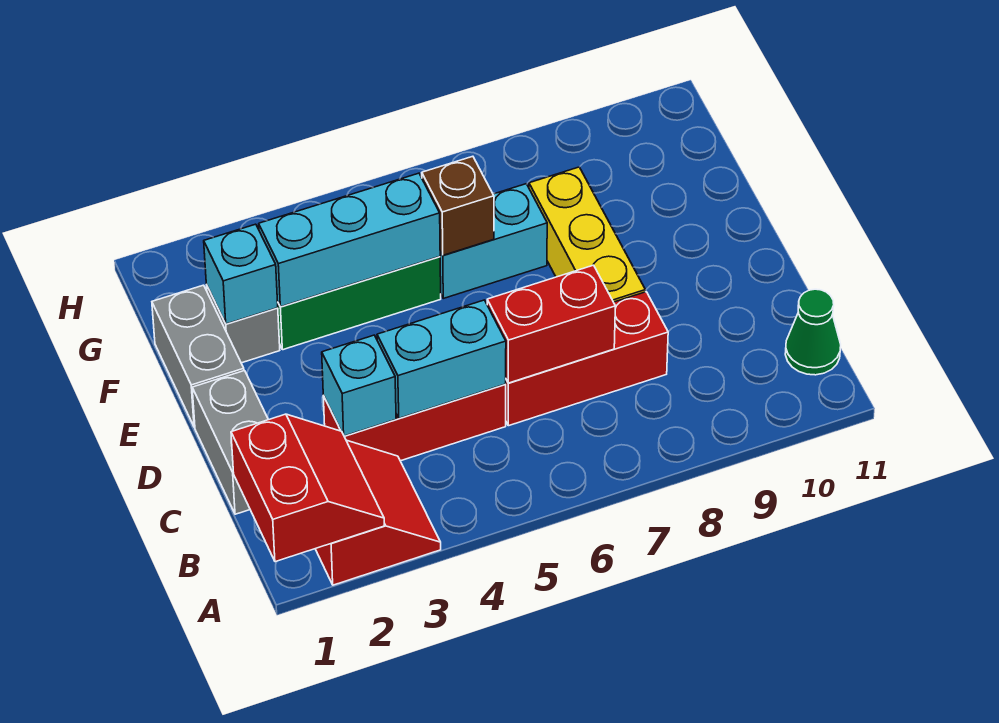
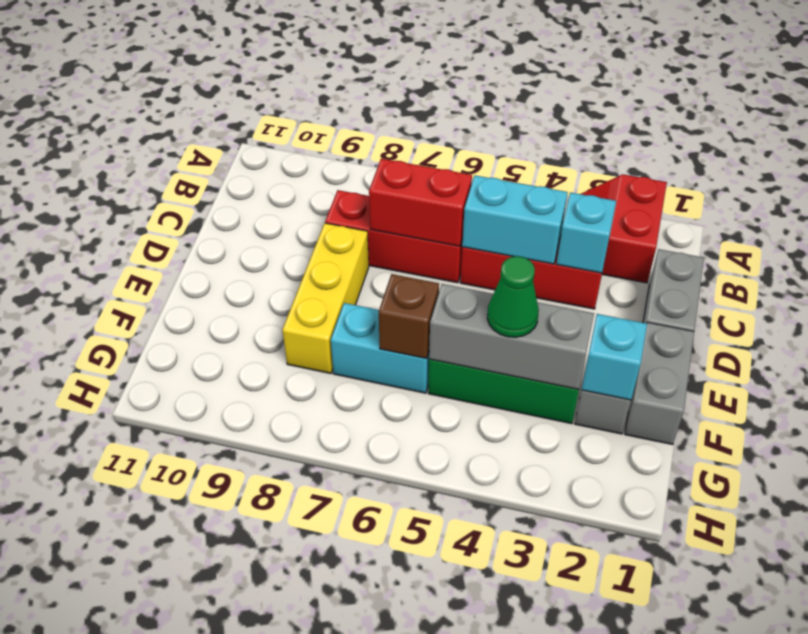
red slope A1:B2 level 2 top 1 -> none
green cone B11 level 1 -> green cone F4 level 3
cyan brick F3:F5 level 2 -> grey brick F3:F5 level 2

